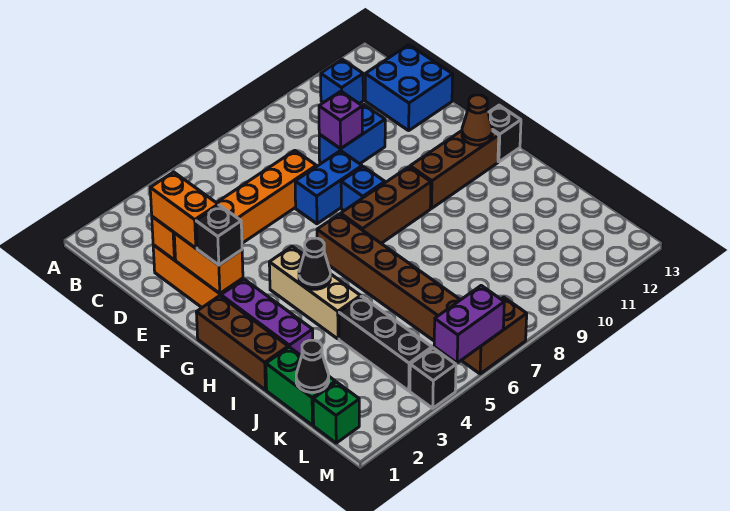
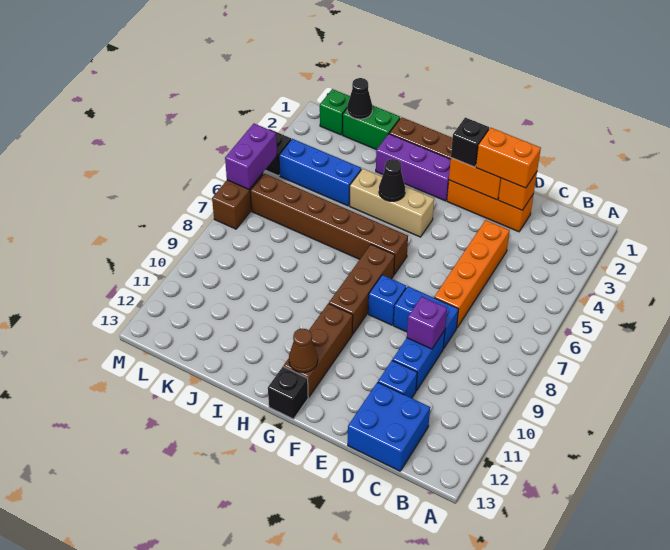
blue brick B11 level 1 -> blue brick D11 level 1
blue brick E7:E8 level 1 -> blue brick D8:E8 level 1
black brick J4:L4 level 1 -> blue brick J4:L4 level 1

